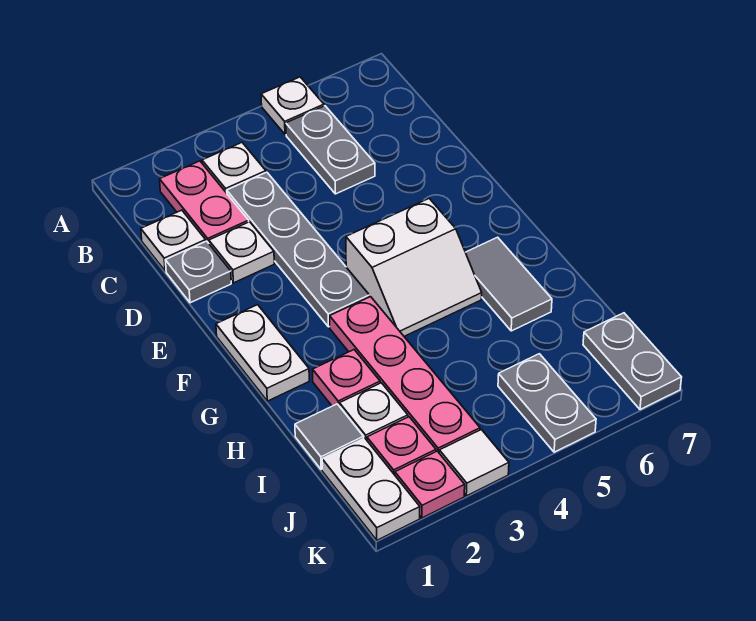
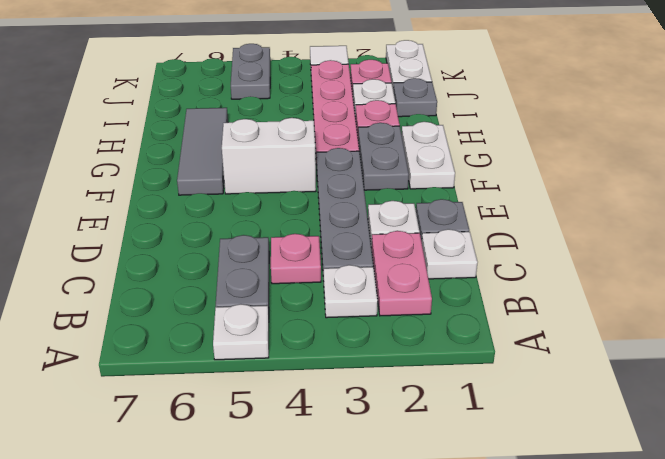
grey tile G6:H6 level 1 -> grey tile F6:H6 level 1
grey tile I1 level 1 -> grey plate I1 level 1
grey plate J7:K7 level 1 -> grey plate F2:G2 level 1
pink plate K2 level 1 -> pink plate C4 level 1

